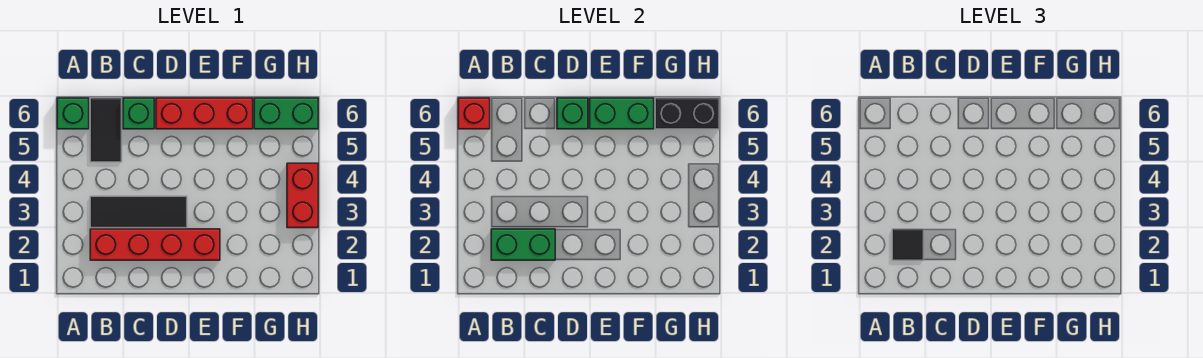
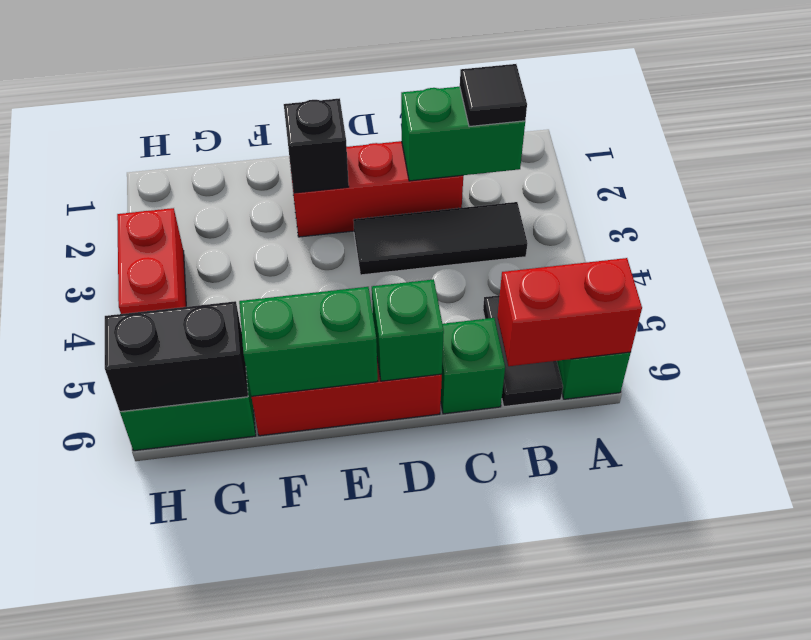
red brick A6 level 2 -> red brick A6:B6 level 2
red brick B2:E2 level 1 -> red brick C2:E2 level 1
none -> black brick E2 level 2

